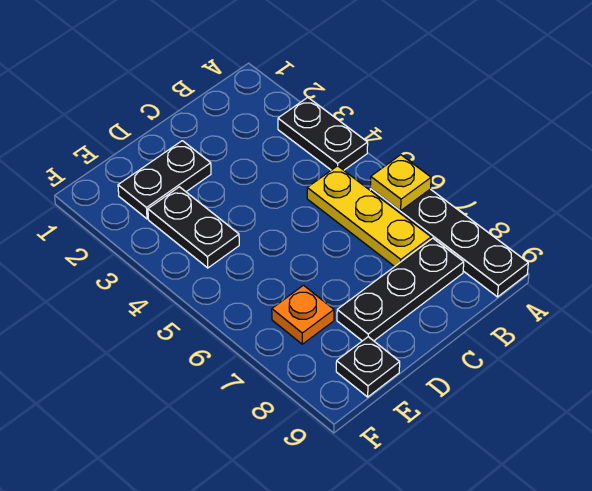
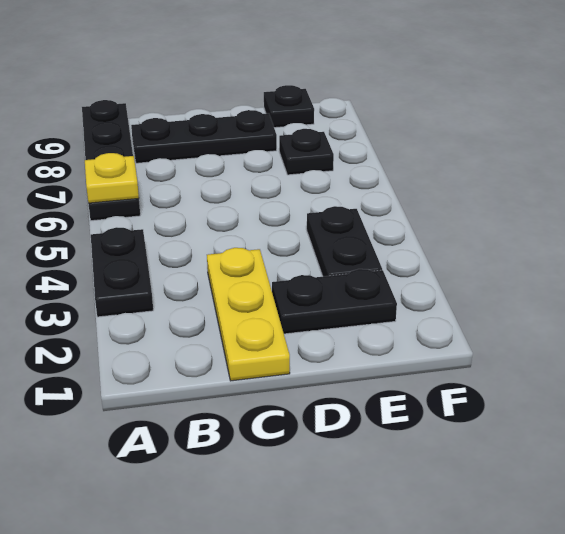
yellow plate B5:B7 level 1 -> yellow plate C1:C3 level 1
orange plate E7 level 1 -> black plate E7 level 1

